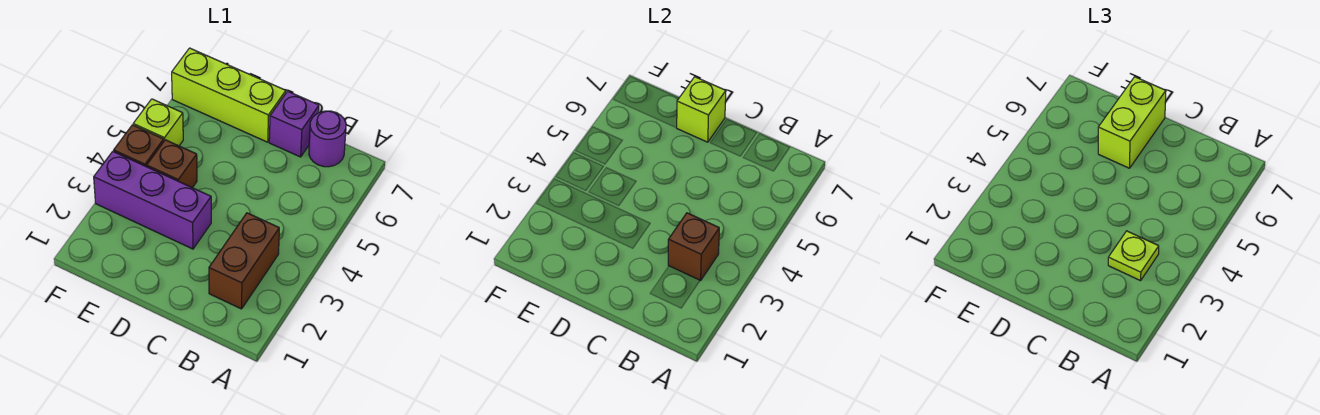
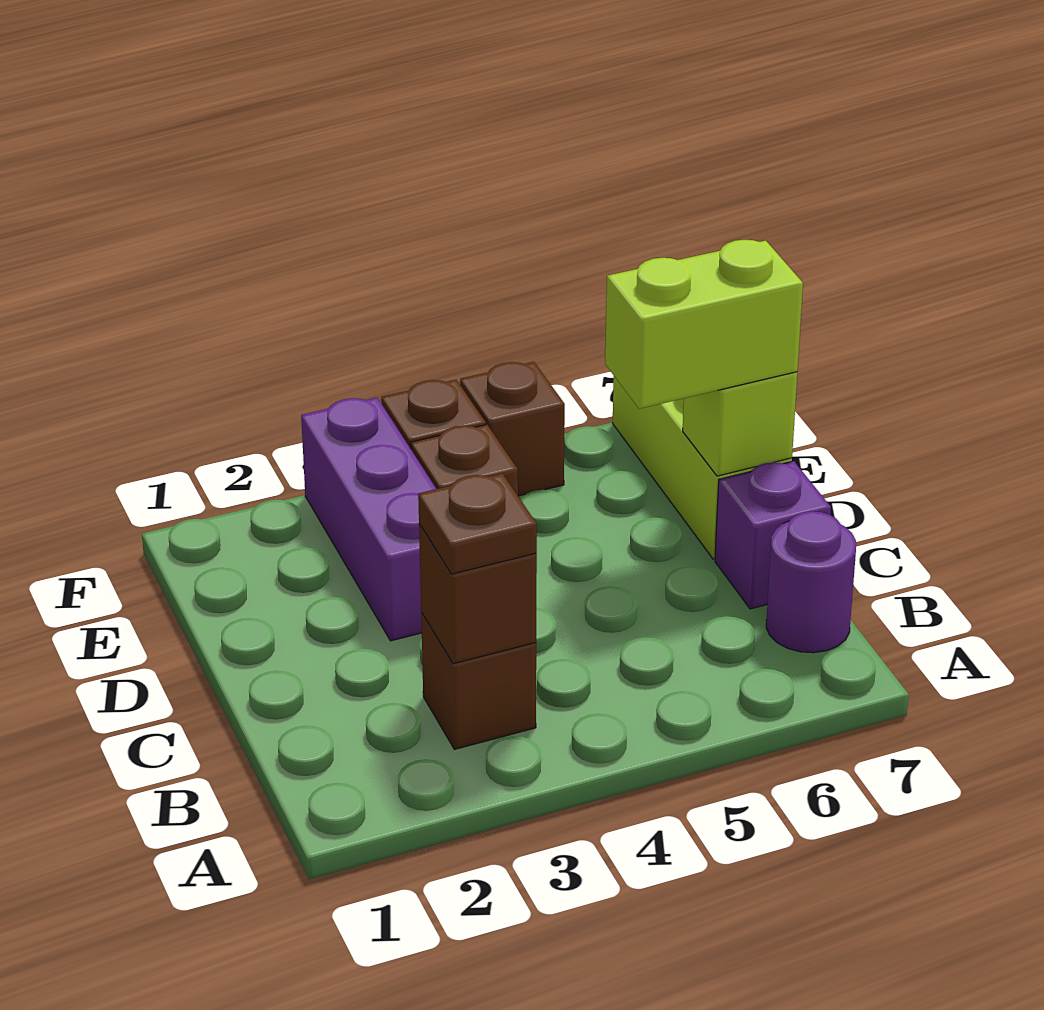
brown brick B2:B3 level 1 -> brown brick B3 level 1
lime plate B3 level 3 -> brown plate B3 level 3
lime brick F5 level 1 -> brown brick F5 level 1

